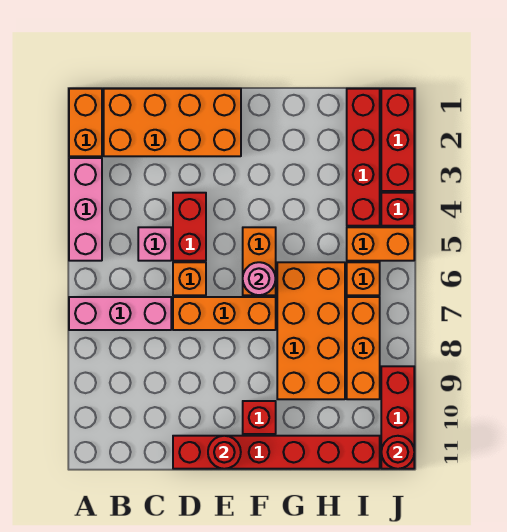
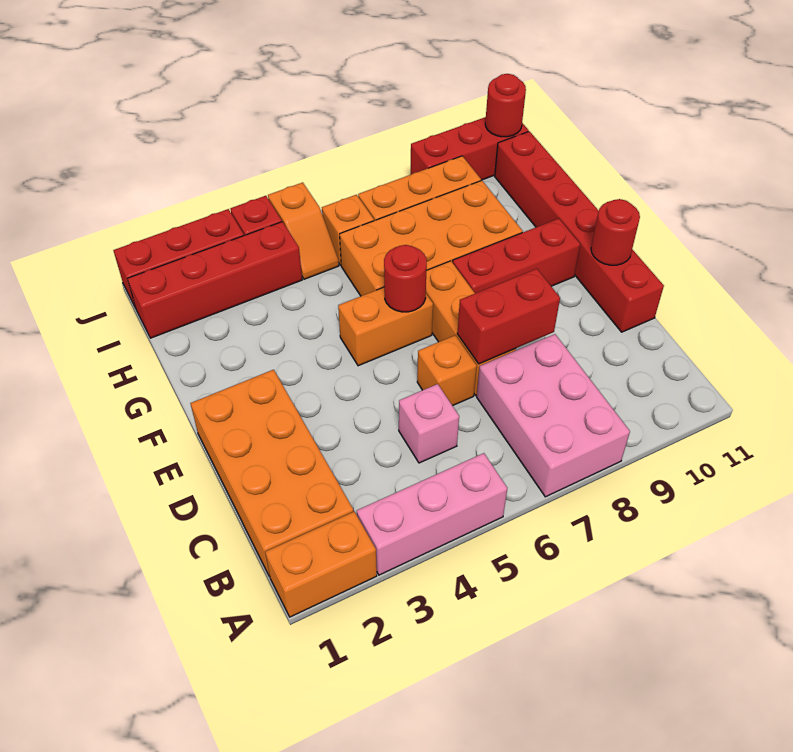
pink brick A7:C7 level 1 -> pink brick A7:C8 level 1
red brick D4:D5 level 1 -> red brick D7:D8 level 2
pink round brick F6 level 2 -> red round brick F6 level 2
red brick F10 level 1 -> red brick F8:F10 level 1
orange brick I5:J5 level 1 -> orange slope I5:J5 level 1 top J

